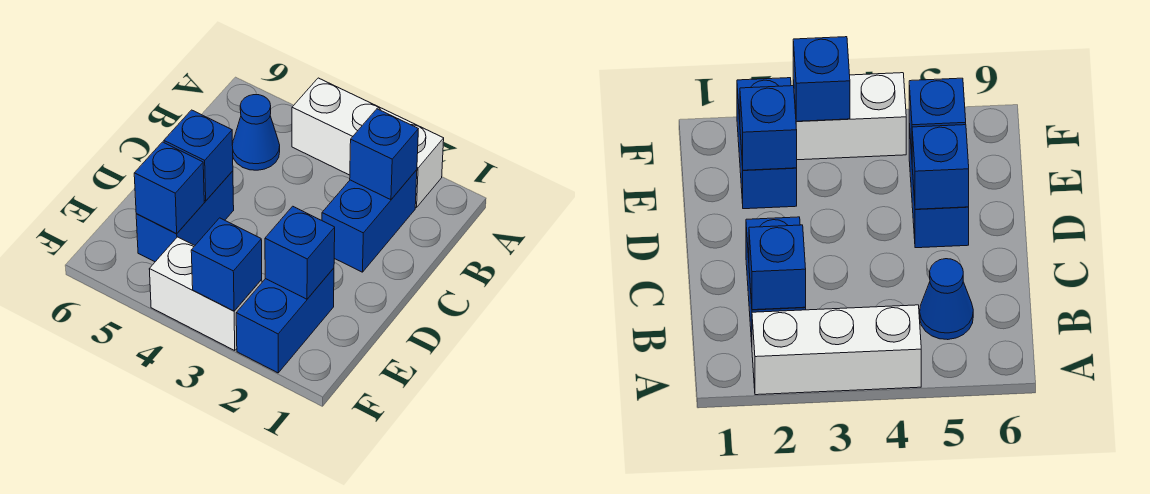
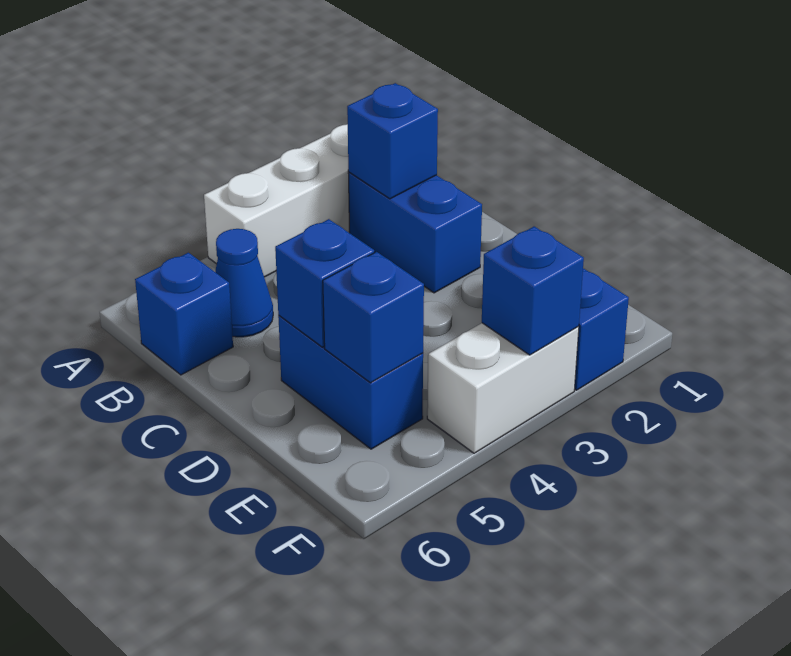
blue brick E2 level 2 -> blue brick B6 level 1

